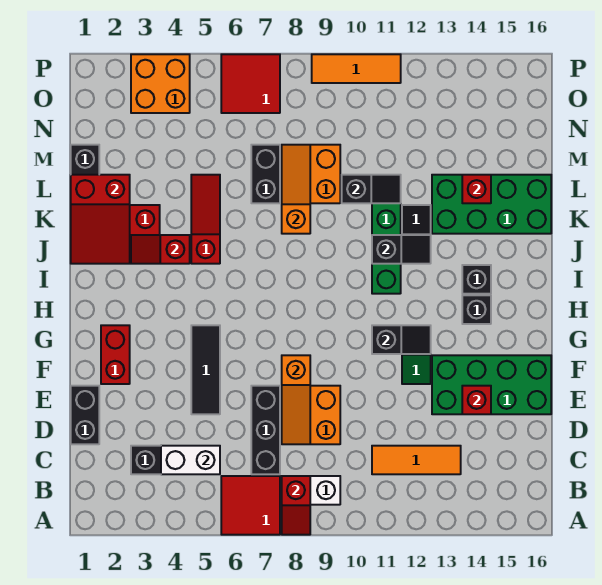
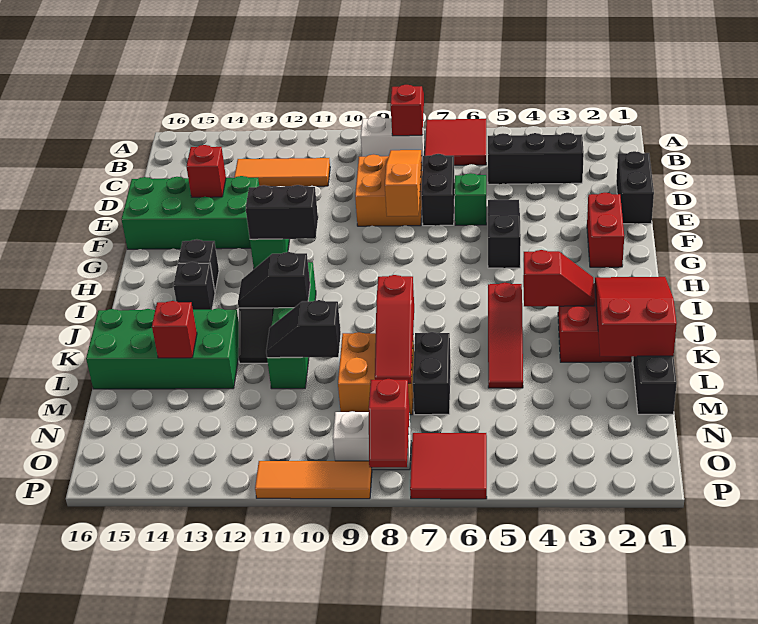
white brick C4:C5 level 2 -> white brick O8:O9 level 1
black brick C7:E7 level 1 -> black brick D7:E7 level 1
black tile E5:G5 level 1 -> black slope E5:G5 level 1 top G
none -> green brick E6 level 1
black slope G11:G12 level 2 top 11 -> black brick G11:G12 level 2
orange slope K8:M8 level 2 top K -> red slope K8:M8 level 2 top K
orange brick O3:P4 level 1 -> none
none -> red slope O8:P8 level 2 top O

